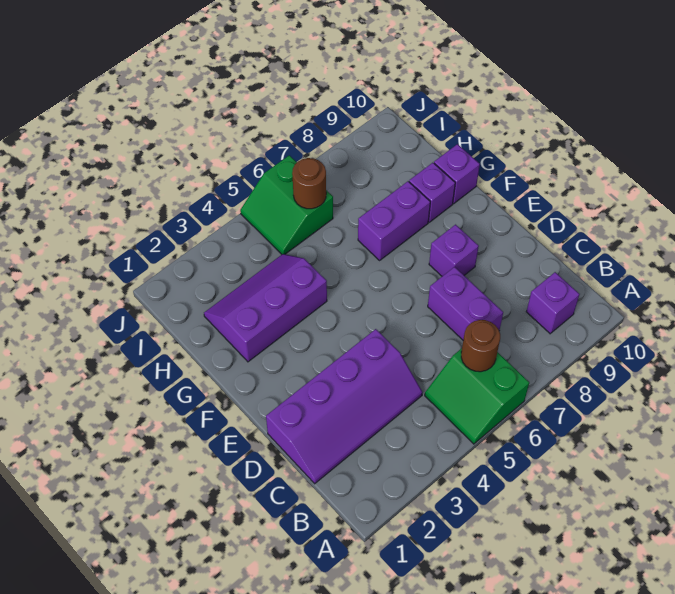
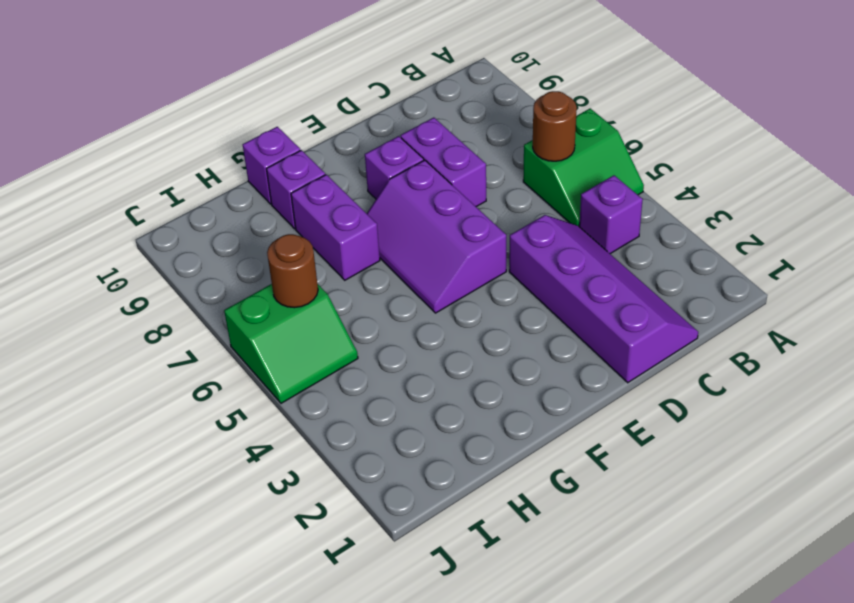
purple brick B9 level 1 -> purple brick B4 level 1
purple brick C7:D7 level 1 -> purple brick D7:D8 level 1
purple slope G2:H4 level 1 top G -> purple slope E5:F7 level 1 top E

